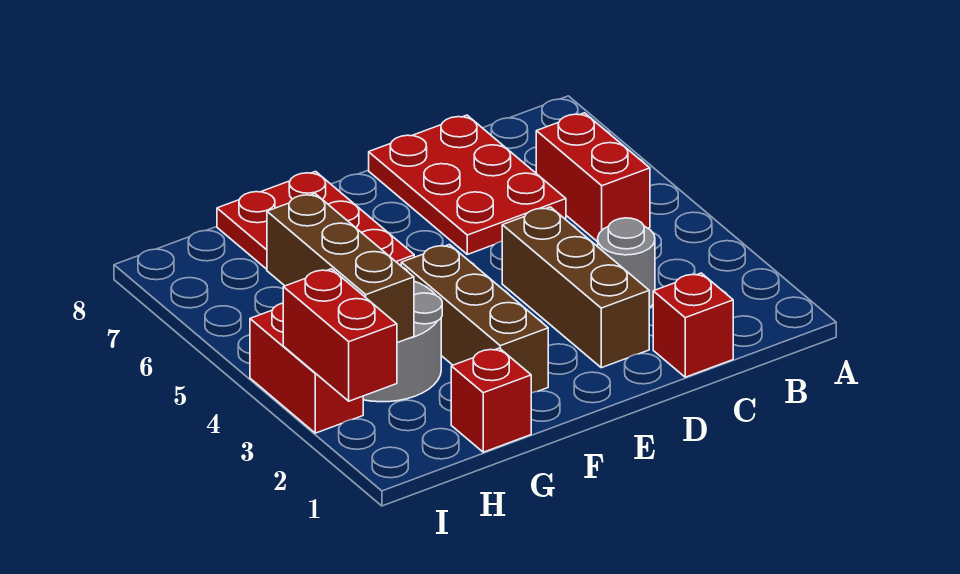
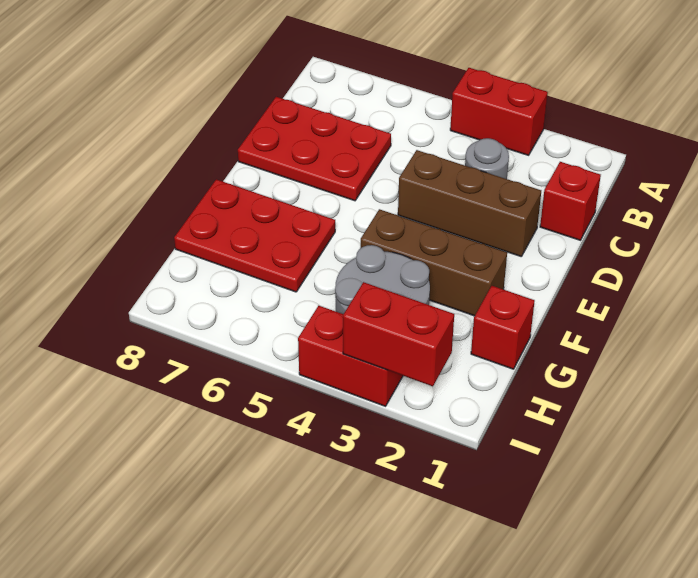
red brick B5:B6 level 1 -> red brick A3:A4 level 1
brown brick H3:H5 level 2 -> none

